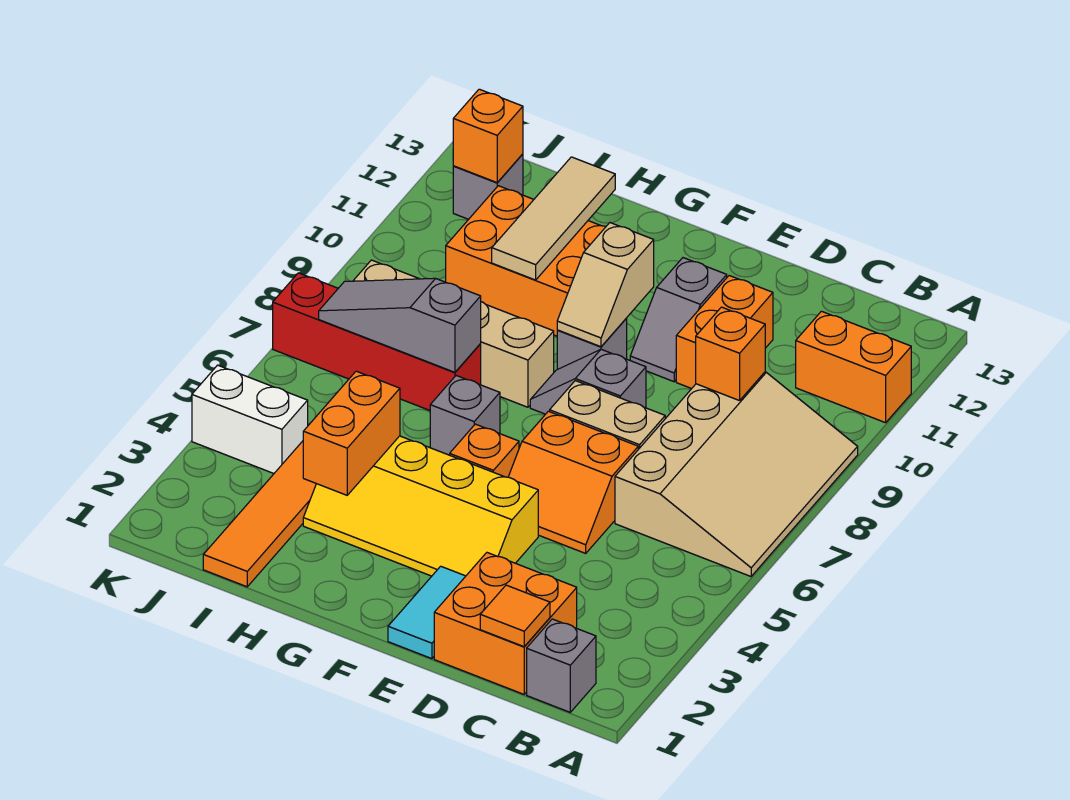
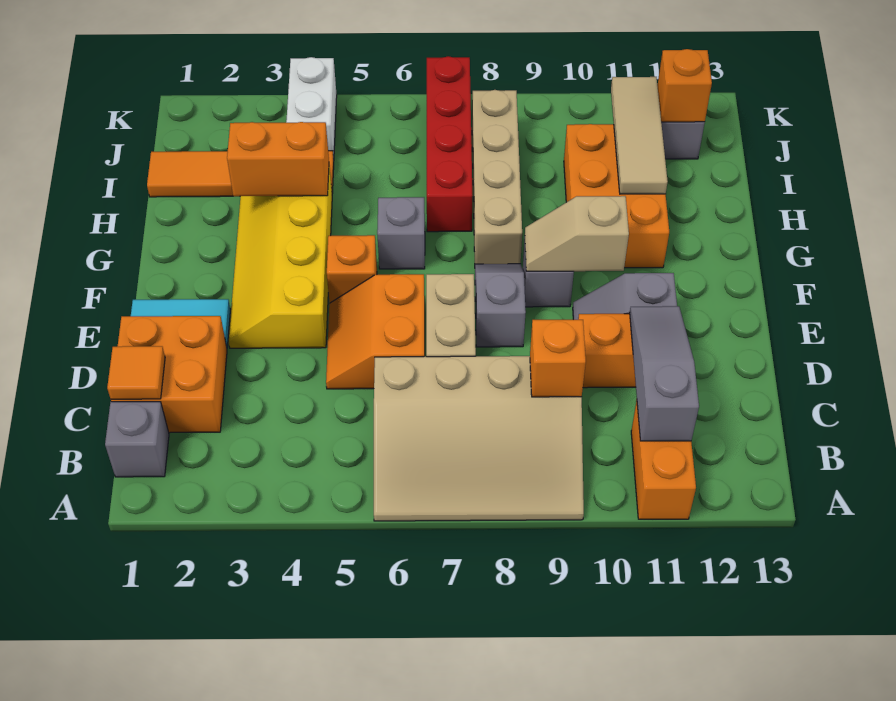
grey slope H7:J7 level 2 top H -> grey slope B11:D11 level 2 top B
tan tile H10:H12 level 2 -> tan tile H11:J11 level 2

